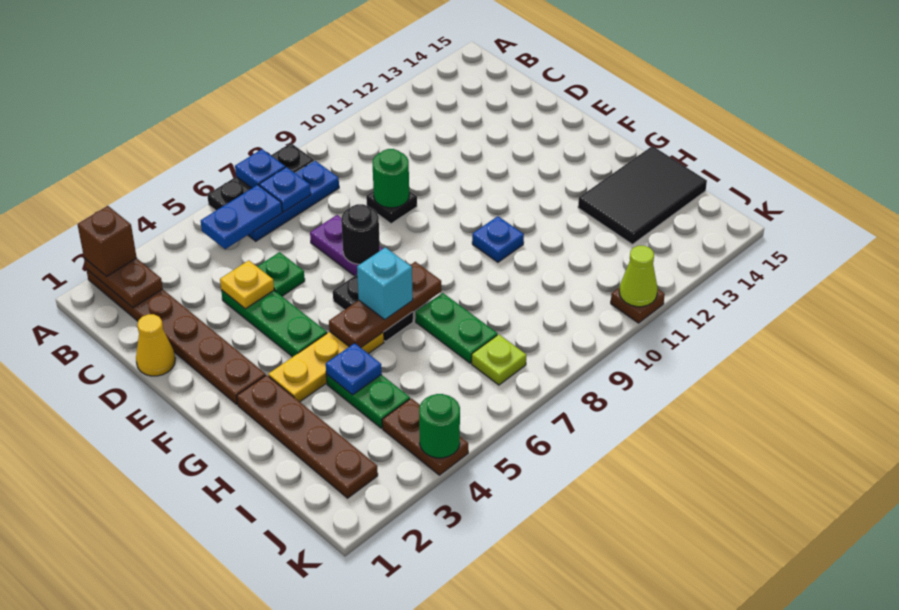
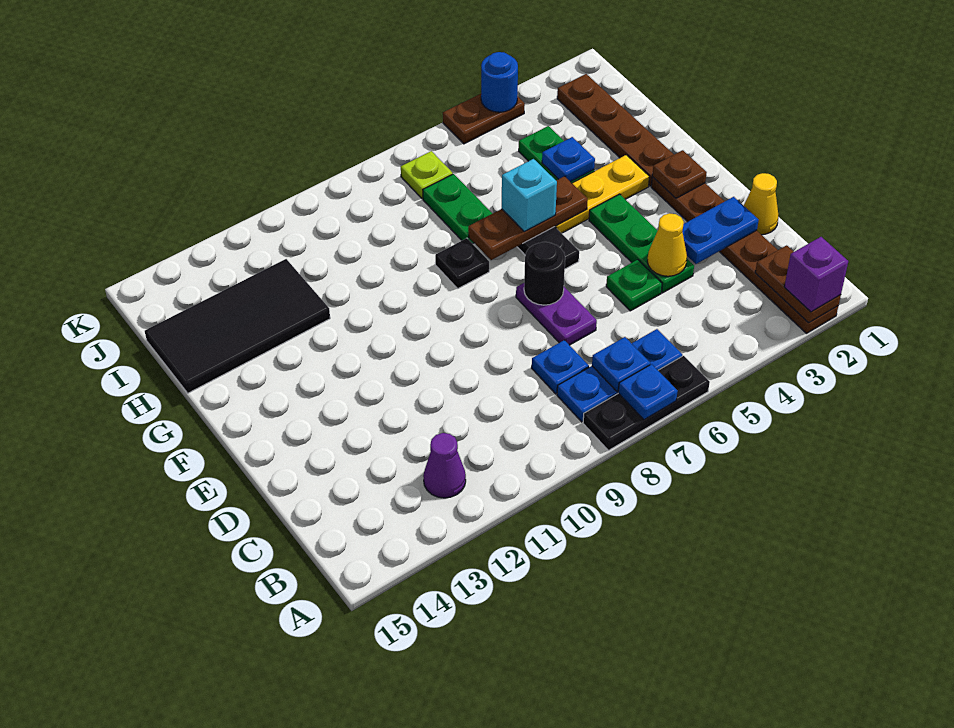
brown brick A2 level 3 -> purple brick A2 level 3
blue plate B5:B6 level 2 -> blue plate D2:D3 level 2
none -> purple cone B12 level 1
yellow plate D4 level 2 -> yellow cone D4 level 2
black plate D9 level 1 -> black plate G8 level 1
green round brick D9 level 2 -> none
blue plate G10 level 1 -> blue plate C8 level 1
black tile H13:I15 level 1 -> black tile H12:I15 level 1
brown plate J4:K4 level 1 -> brown plate K4:K5 level 1
green round brick K4 level 2 -> blue round brick K4 level 2
brown plate K11 level 1 -> brown plate F2 level 2
lime cone K11 level 2 -> none

